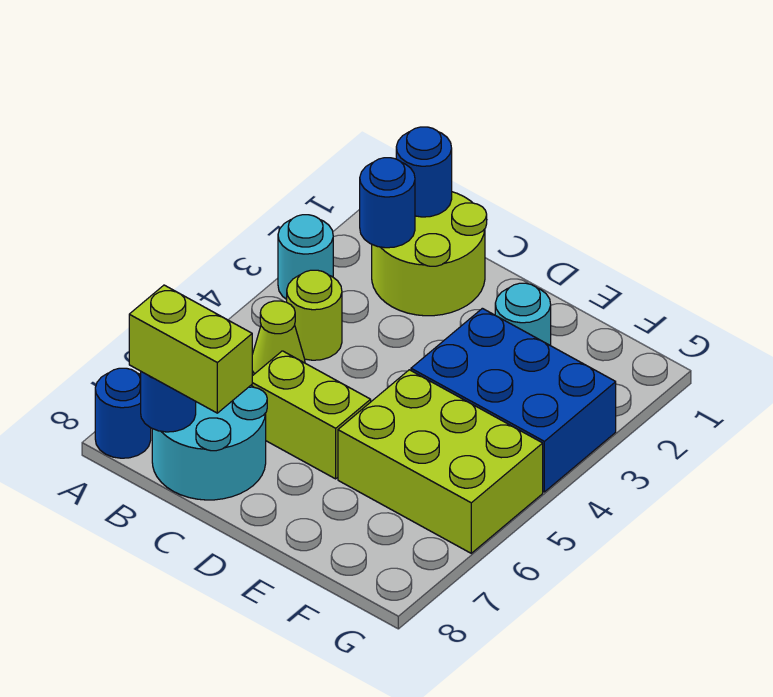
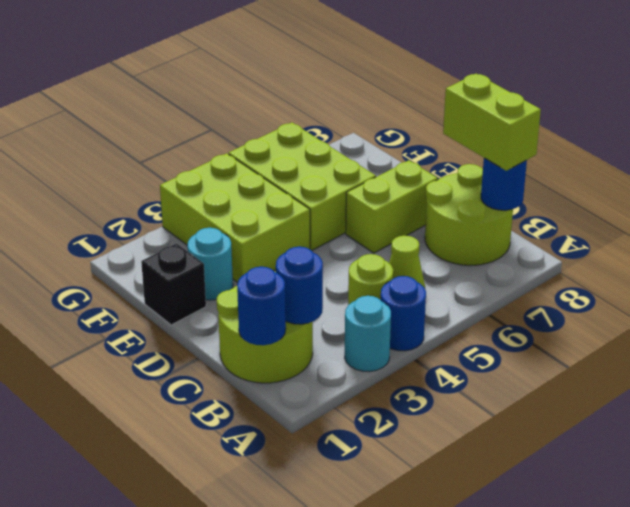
blue round brick A8 level 1 -> blue round brick A4 level 1
cyan round brick B7:C8 level 1 -> lime round brick B7:C8 level 1
lime brick C6:D6 level 1 -> lime brick D6:D7 level 1
none -> black brick E1 level 1
blue brick E3:G4 level 1 -> lime brick E3:G4 level 1

